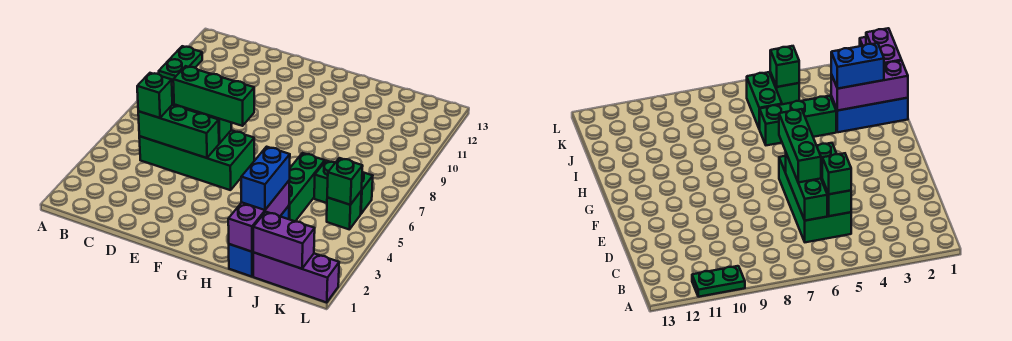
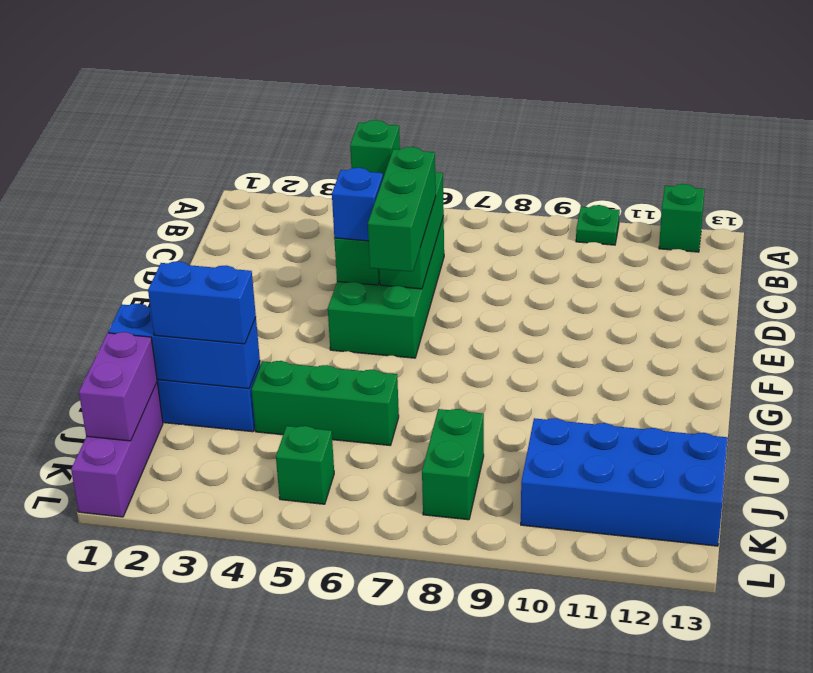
green plate A10:A11 level 1 -> green plate A10 level 1
none -> blue brick E5 level 3
purple brick I1:I3 level 2 -> blue brick I1:I3 level 2
green brick J6:K6 level 1 -> green brick J8:K8 level 1
none -> blue brick J10:K13 level 1
green brick K5 level 2 -> green brick A12 level 1

